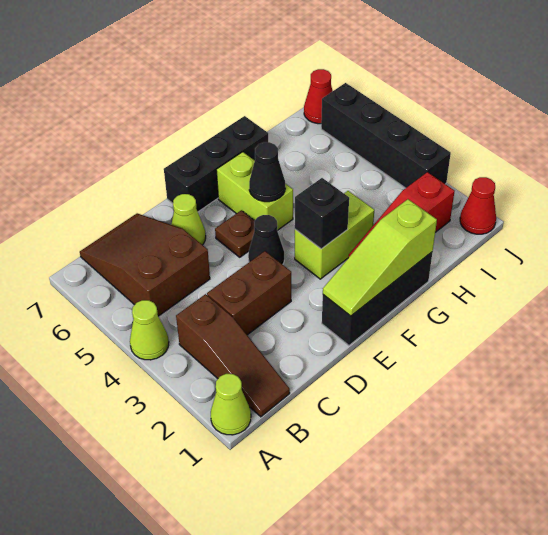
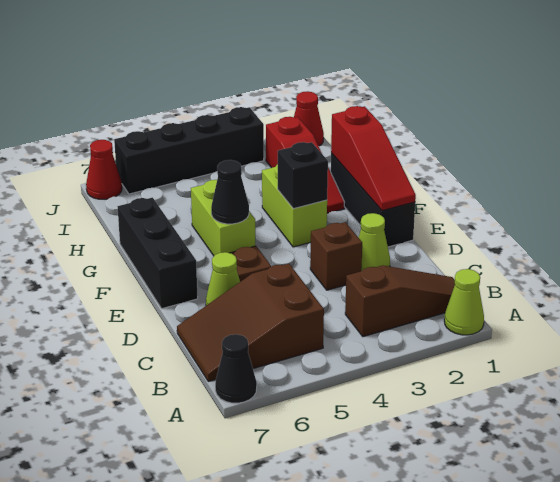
lime cone A4 level 1 -> lime cone D2 level 1
brown brick C3:D3 level 1 -> brown brick D3 level 1
lime slope E1:G1 level 2 top G -> red slope E1:G1 level 2 top G
black cone E4 level 1 -> black cone A7 level 1
lime brick F5:F6 level 1 -> lime brick F5:G5 level 1

